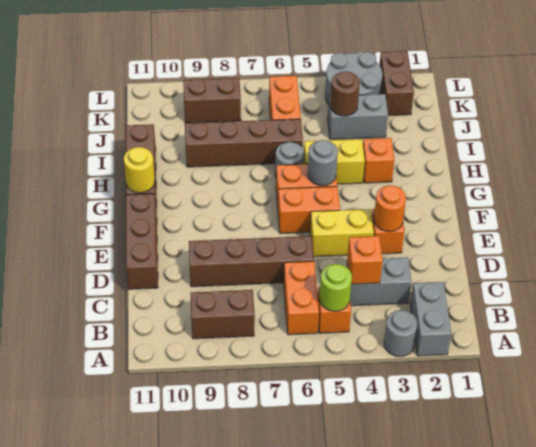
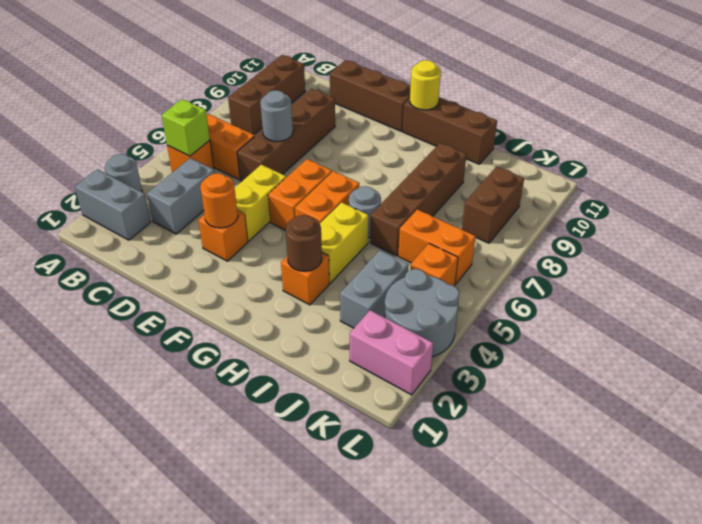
lime round brick B5 level 2 -> lime brick B5 level 2
brown brick B8:B9 level 1 -> brown brick B8:B10 level 1
orange brick C4 level 2 -> orange brick K5 level 1
grey round brick G5 level 2 -> grey round brick D7 level 2
brown round brick J4 level 2 -> brown round brick H3 level 2
brown brick K2:L2 level 1 -> pink brick K2:L2 level 1

